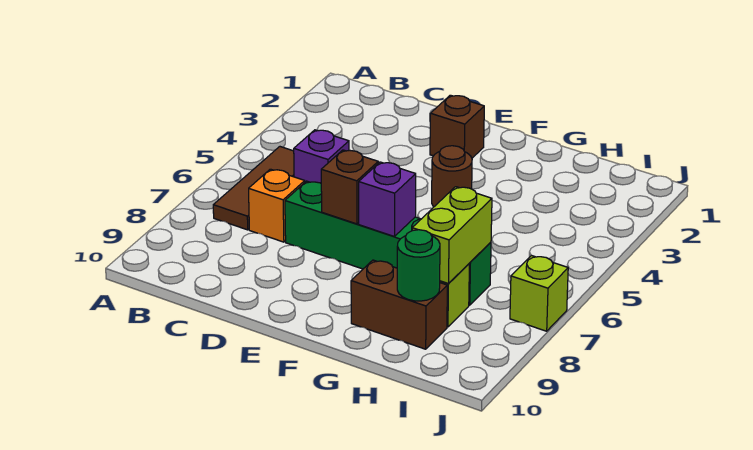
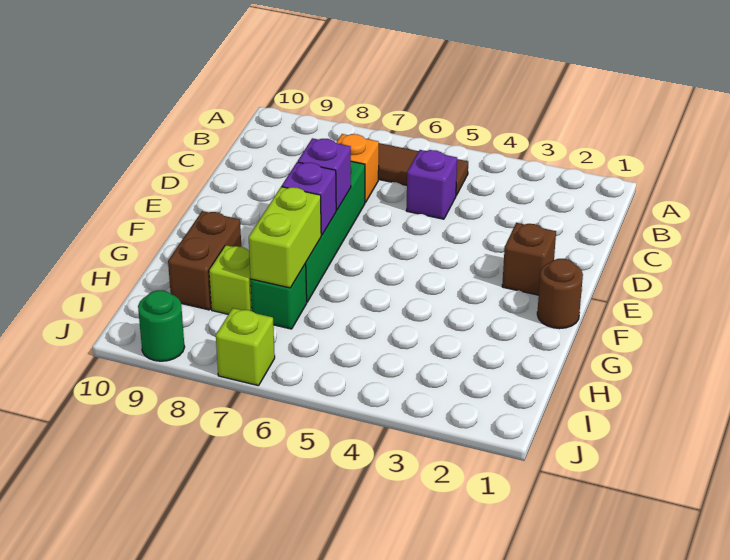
brown brick E7 level 2 -> purple brick E7 level 2
brown round brick F4 level 1 -> brown round brick F1 level 1
lime brick H7:H8 level 2 -> lime brick G7:H7 level 2
green round brick H9 level 2 -> green round brick J9 level 1

